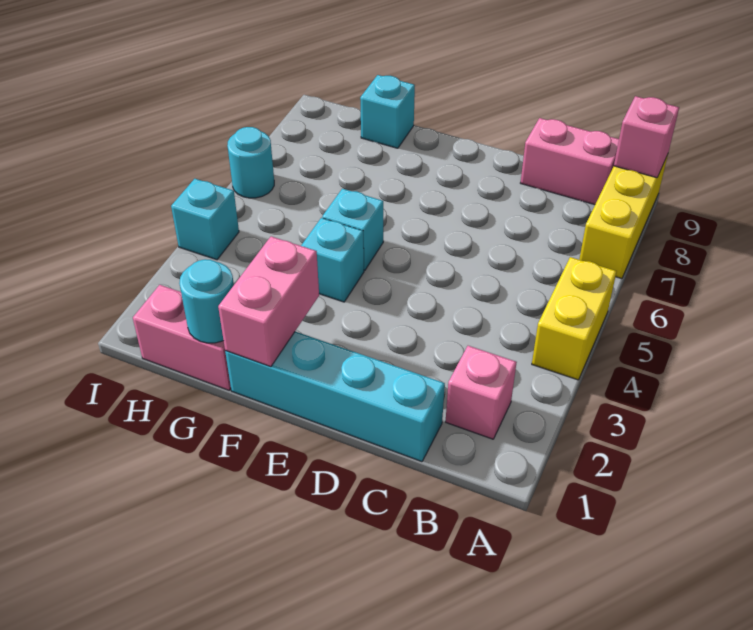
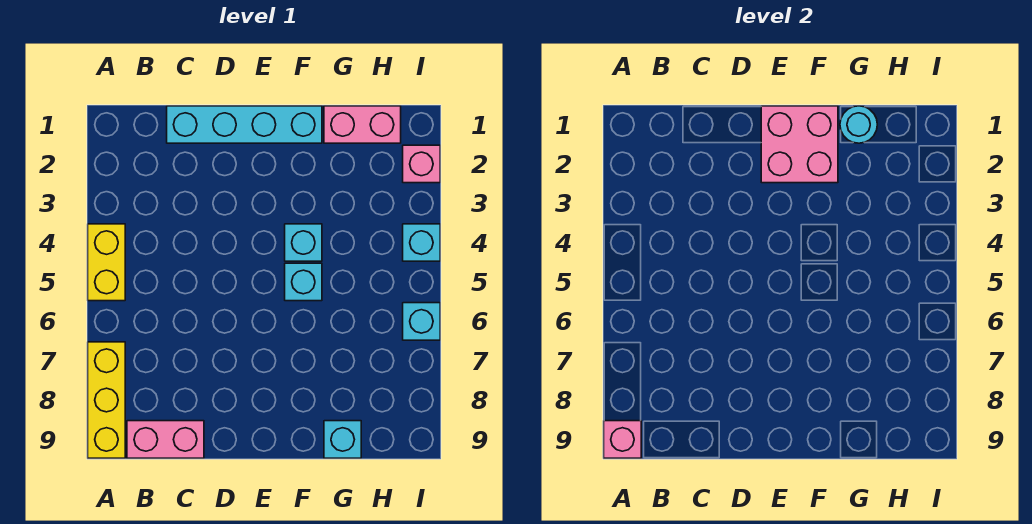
pink brick B2 level 1 -> pink brick I2 level 1
pink brick F1:F2 level 2 -> pink brick E1:F2 level 2
cyan round brick I6 level 1 -> cyan brick I6 level 1

